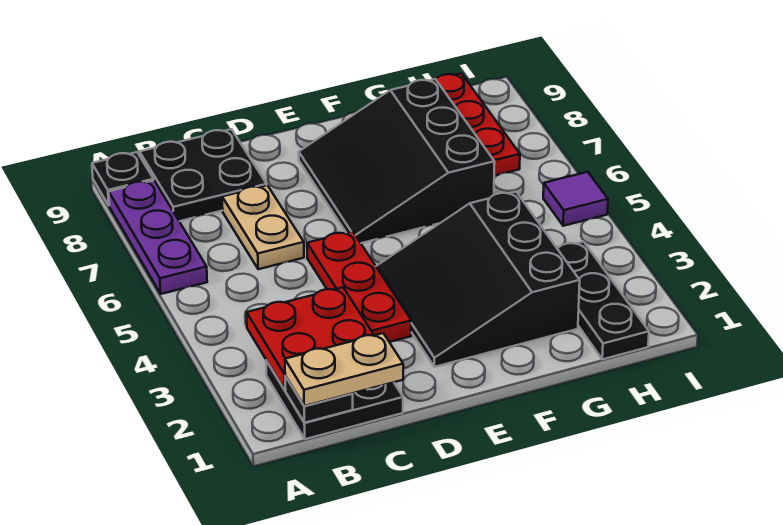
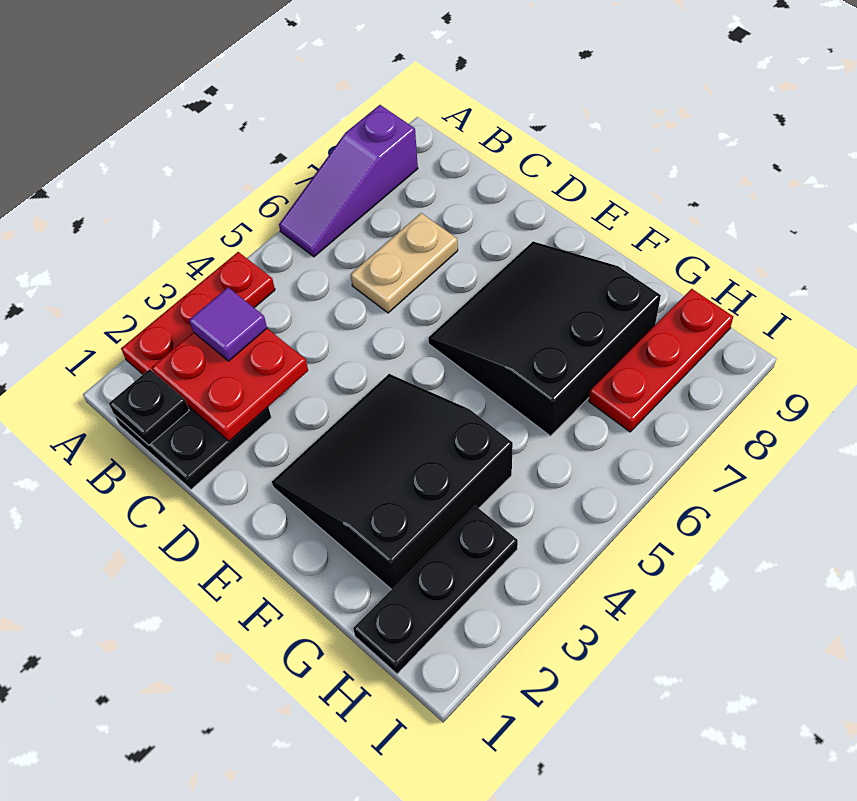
purple plate A6:A8 level 1 -> purple slope A6:A8 level 1 top 8
black plate A9 level 1 -> none
tan plate B1:C1 level 3 -> none
black plate B8:C9 level 1 -> none
red plate D3:D5 level 1 -> red plate A2:A4 level 1
purple tile I5 level 1 -> purple tile B3 level 3

